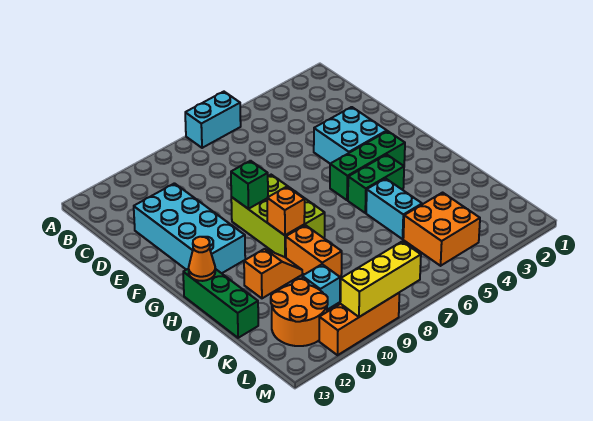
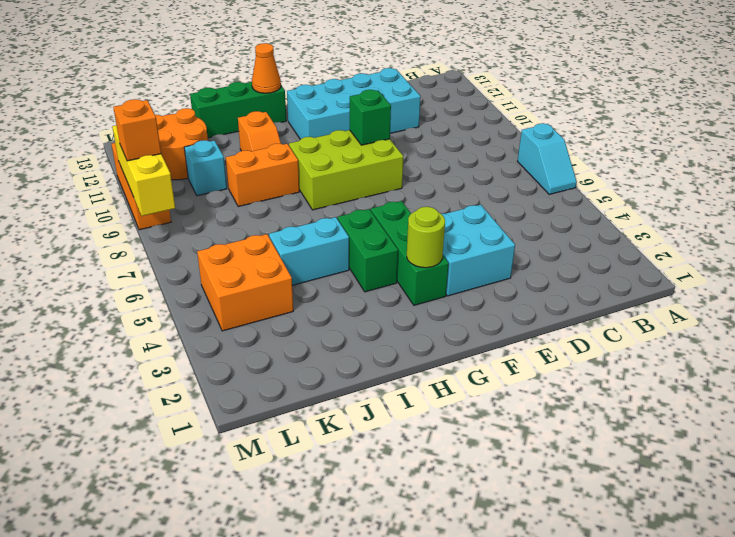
cyan brick A6:A7 level 1 -> cyan slope A6:A7 level 1 top 7
none -> lime round brick G3 level 2
orange brick H9 level 2 -> orange brick M9 level 3

